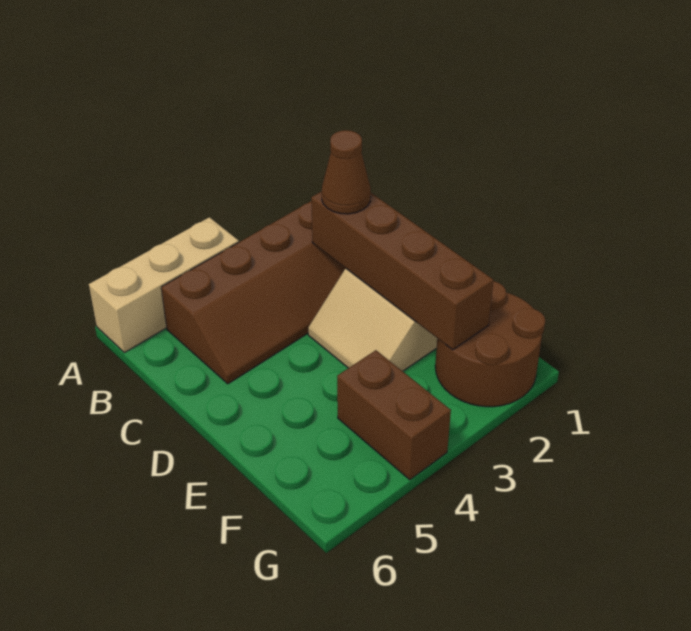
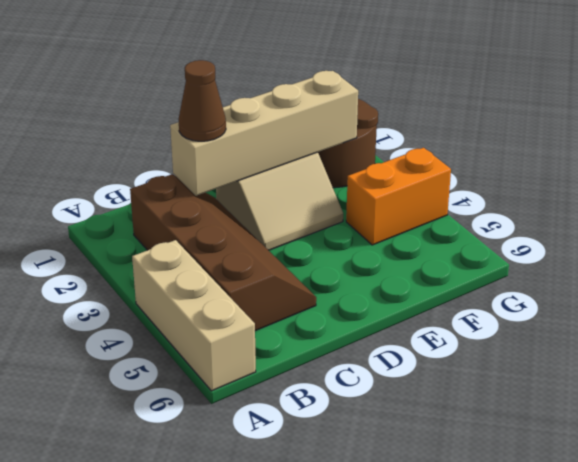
brown brick C2:F2 level 2 -> tan brick C2:F2 level 2
brown brick F4:G4 level 1 -> orange brick F4:G4 level 1

